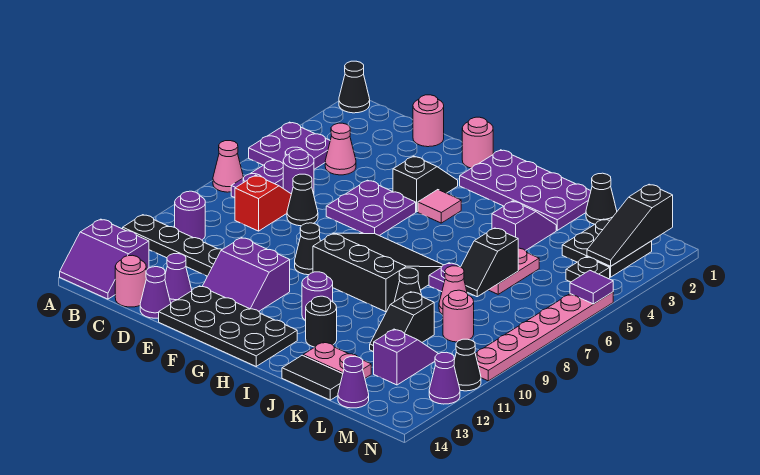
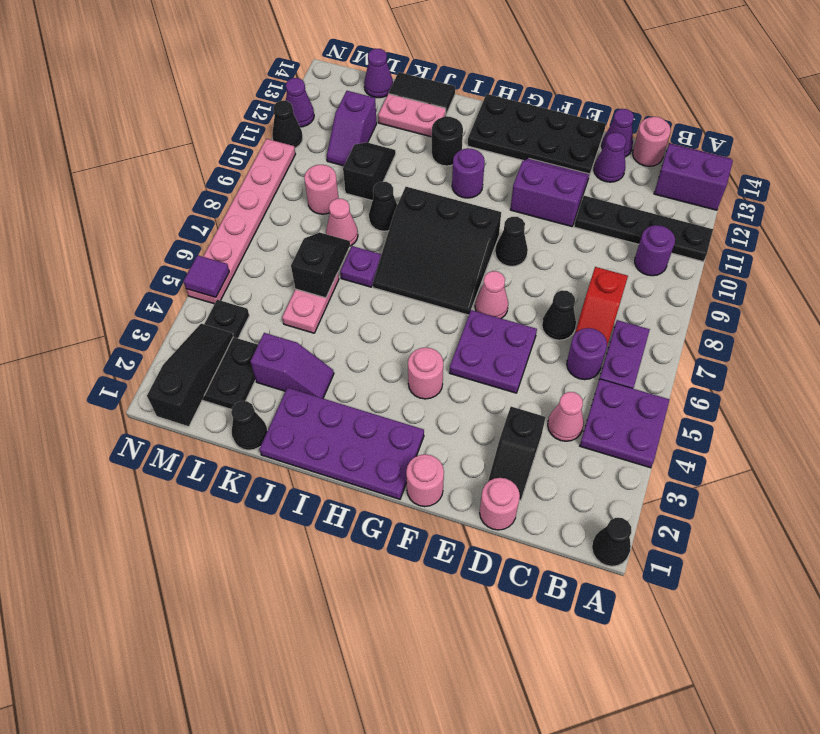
pink cone A7 level 1 -> pink cone F7 level 1
black slope F3:F4 level 1 top 4 -> black slope D2:D3 level 1 top 3
pink tile G4 level 1 -> pink round brick G4 level 1
purple slope J3:J4 level 1 top 4 -> purple slope J3:K3 level 1 top K

